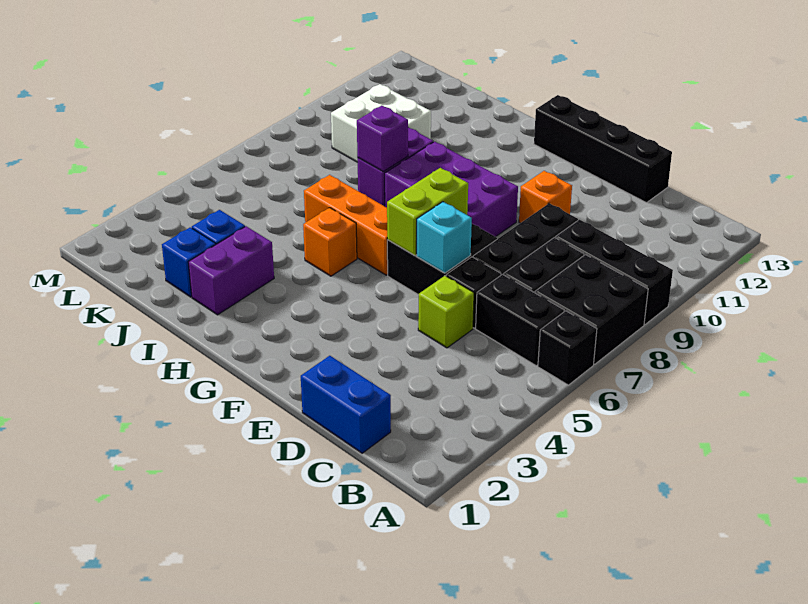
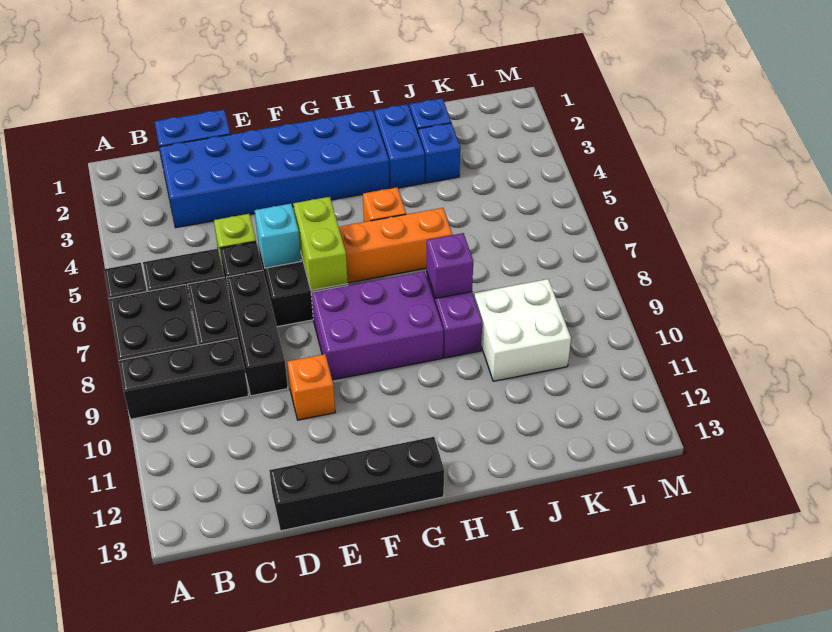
none -> blue brick C2:H3 level 1
purple brick I2:I3 level 1 -> blue brick I2:I3 level 1

